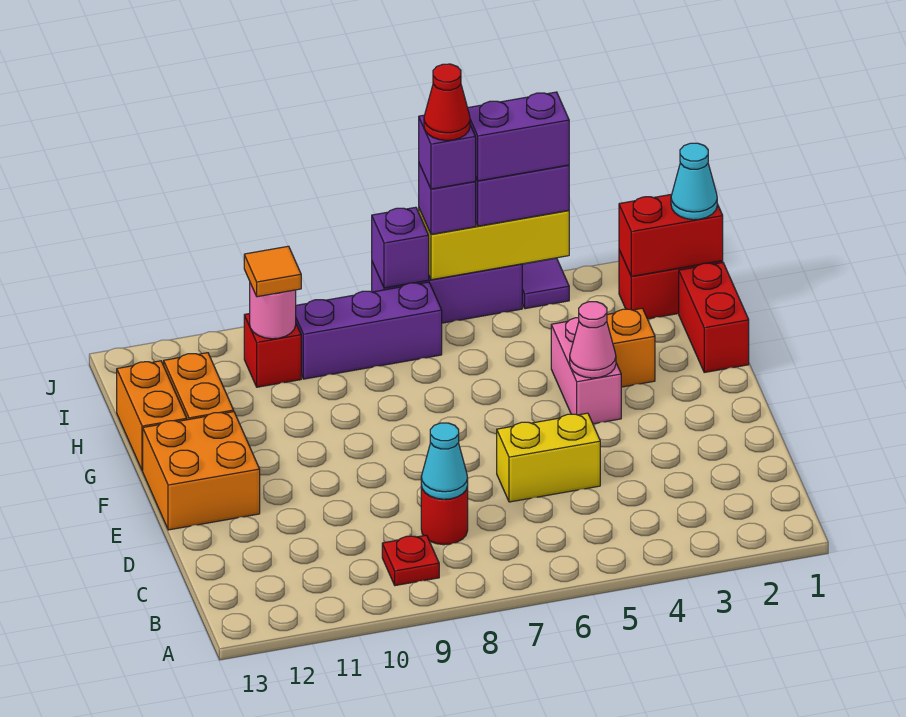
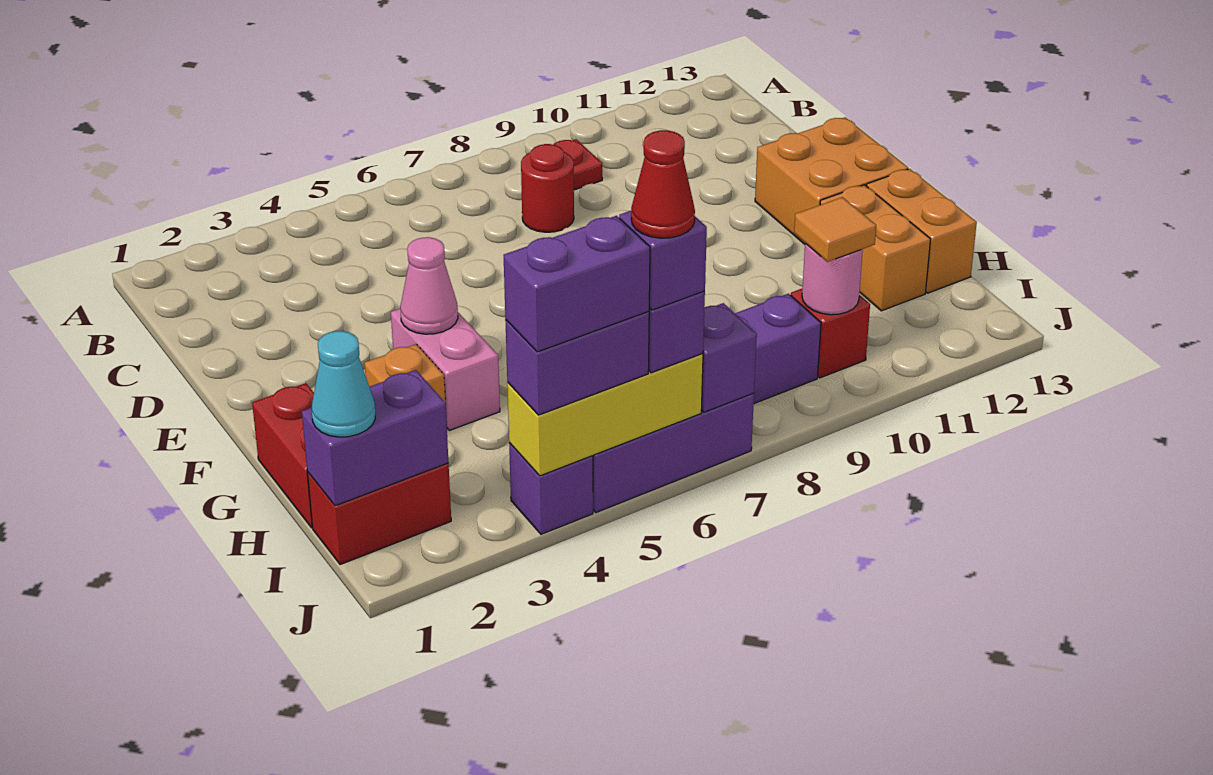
cyan cone C8 level 2 -> none
yellow brick D5:D6 level 1 -> none
red brick I1:I2 level 2 -> purple brick I1:I2 level 2
purple tile J4 level 1 -> purple brick J4 level 1

